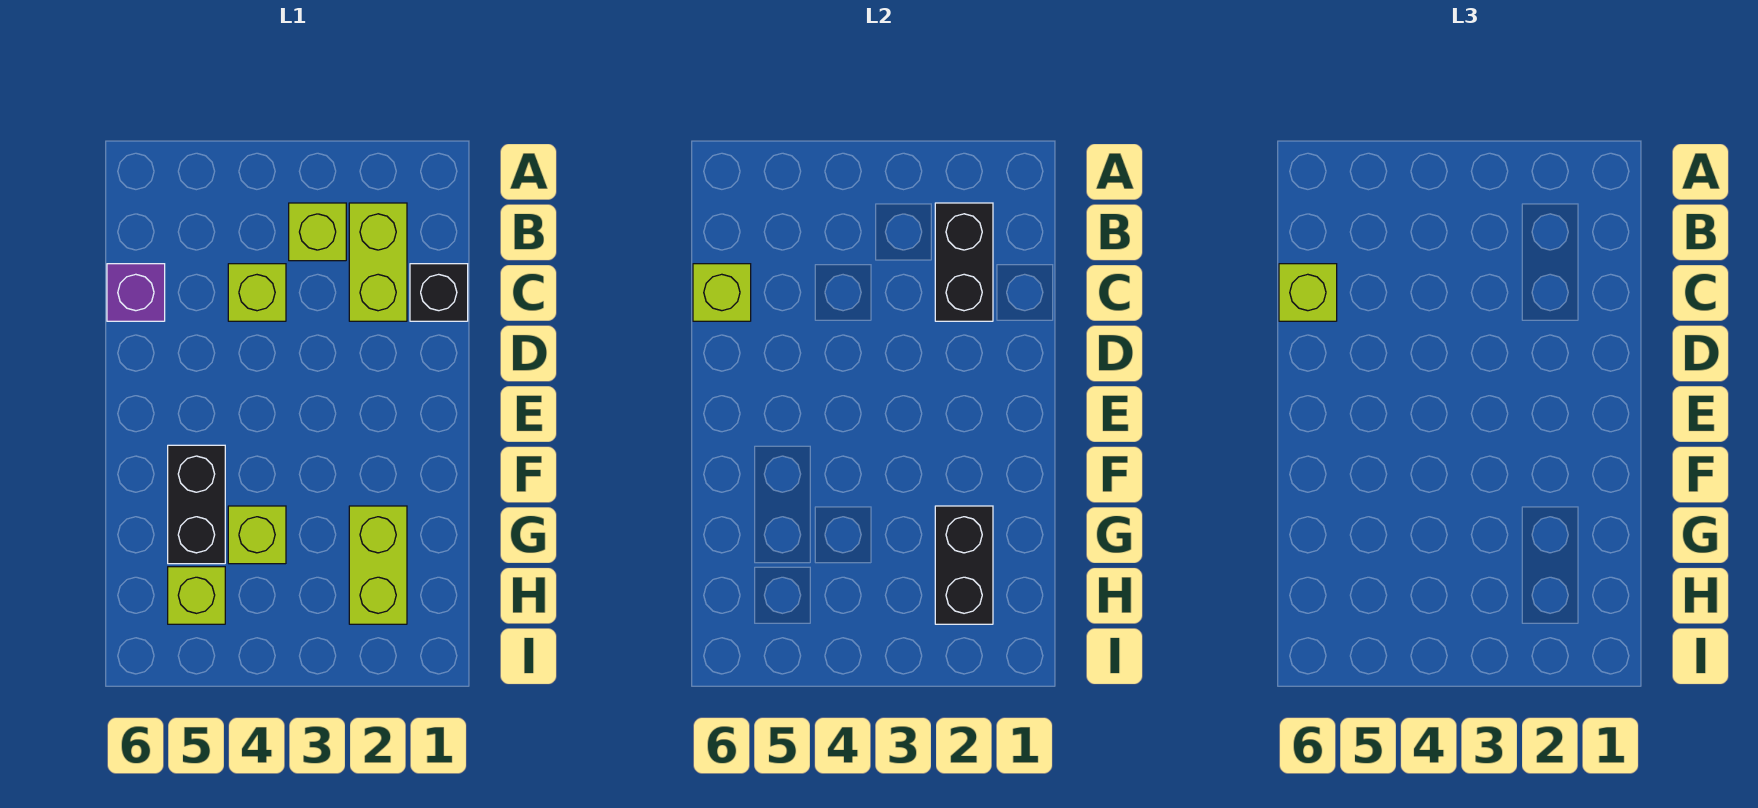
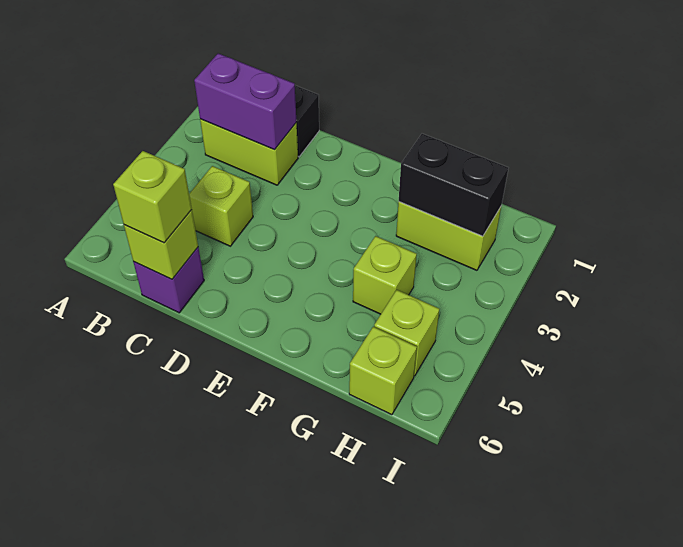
black brick B2:C2 level 2 -> purple brick B2:C2 level 2
lime brick B3 level 1 -> lime brick H6 level 1
black brick F5:G5 level 1 -> none

